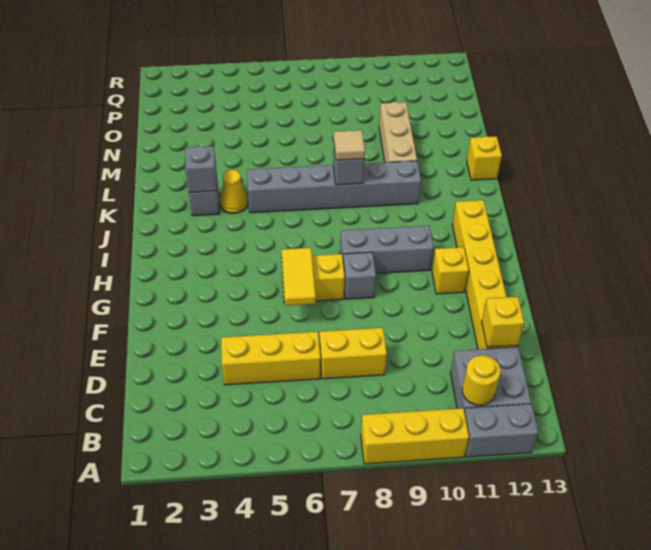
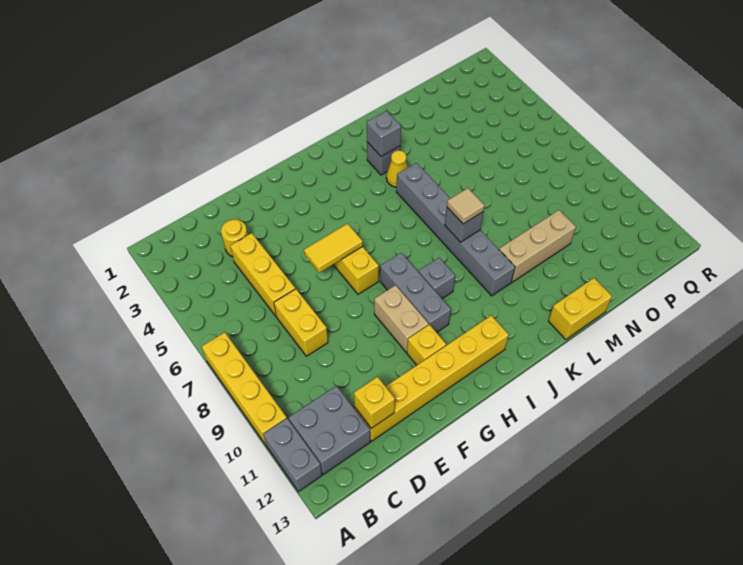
yellow brick A8:A10 level 1 -> yellow brick A7:A10 level 1
yellow round brick B11 level 2 -> yellow round brick D3 level 1
grey brick G8 level 1 -> grey brick I9 level 1
none -> tan brick G9:G10 level 1
yellow brick L13 level 1 -> yellow brick L13:M13 level 1

